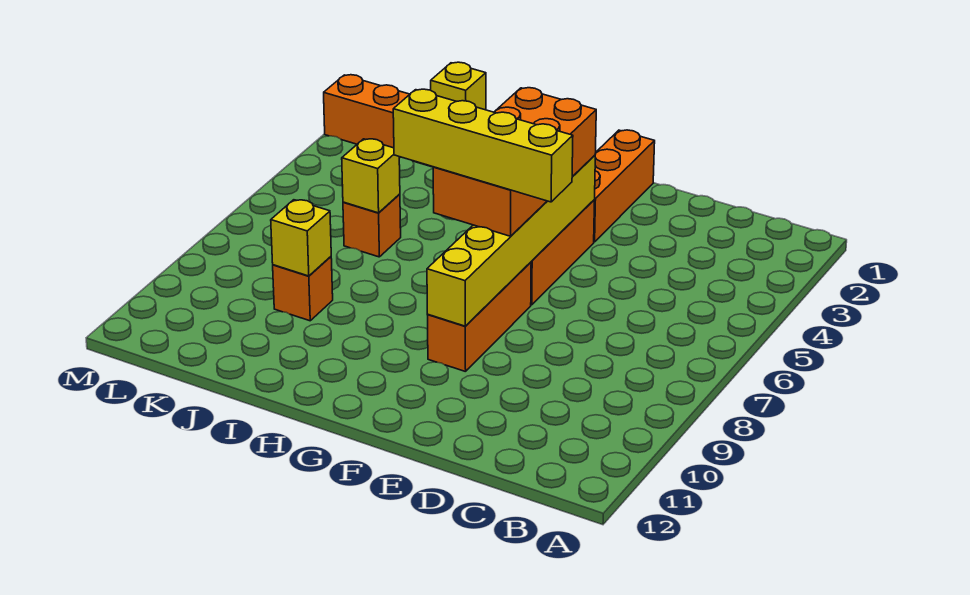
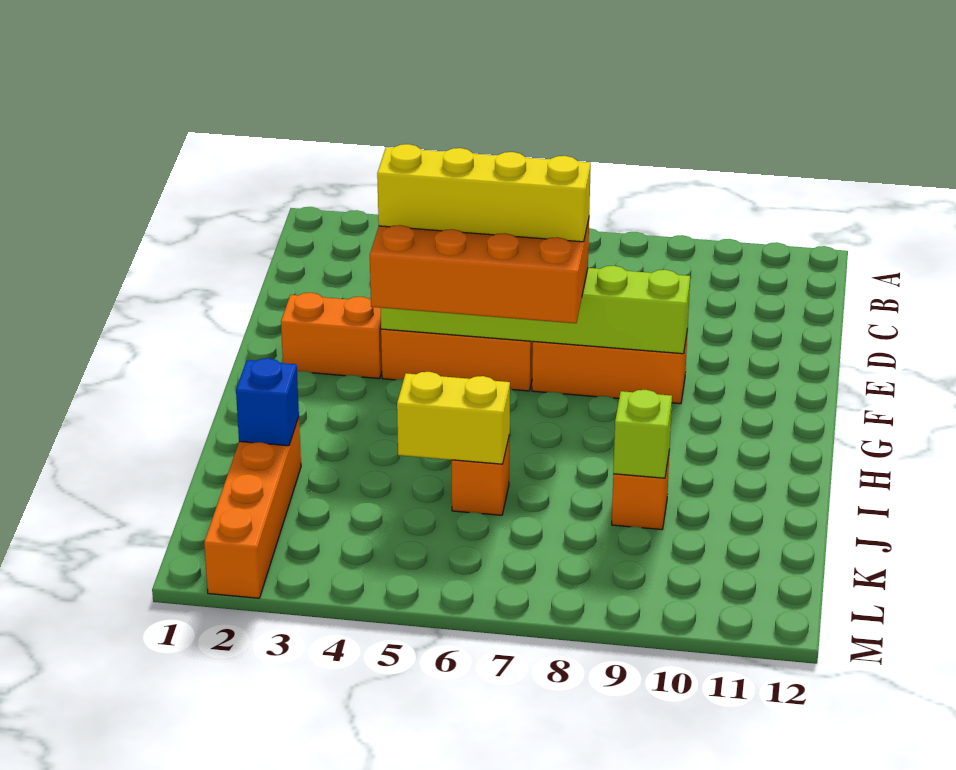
yellow brick E7:H7 level 4 -> yellow brick F4:F7 level 4
orange brick F1:F3 level 1 -> orange brick F2:F3 level 1
yellow brick F4:F9 level 2 -> lime brick F4:F9 level 2
yellow brick J2 level 2 -> blue brick J2 level 2
yellow brick J6 level 2 -> yellow brick J5:J6 level 2
yellow brick J9 level 2 -> lime brick J9 level 2

